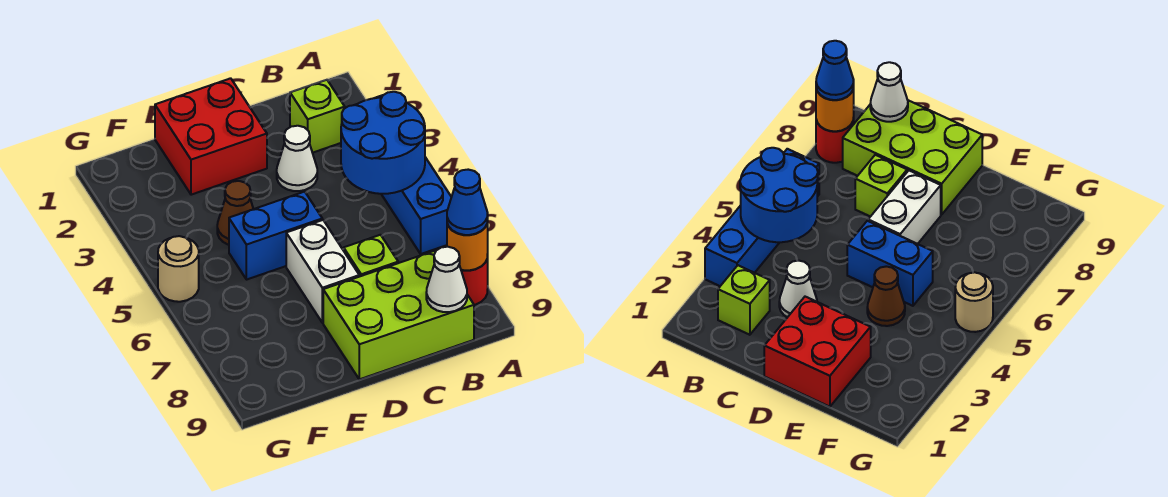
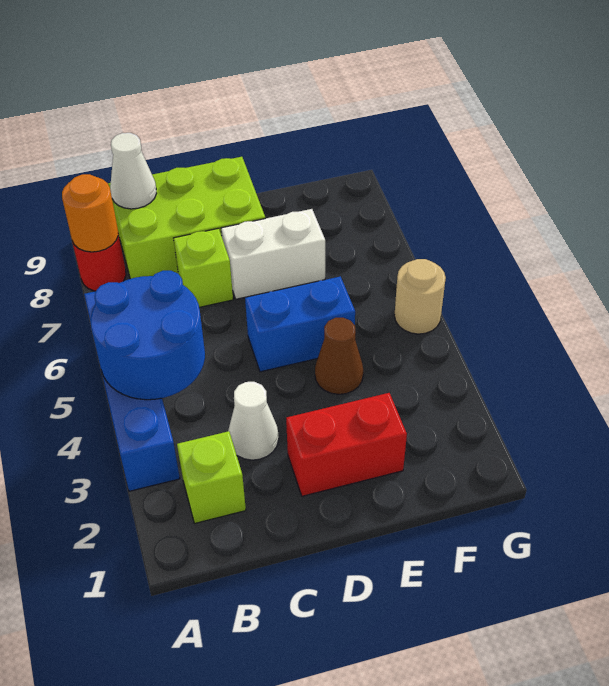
blue cone A8 level 3 -> none
red brick D1:E2 level 1 -> red brick D2:E2 level 1
white brick D6:D7 level 1 -> white brick D7:E7 level 1

